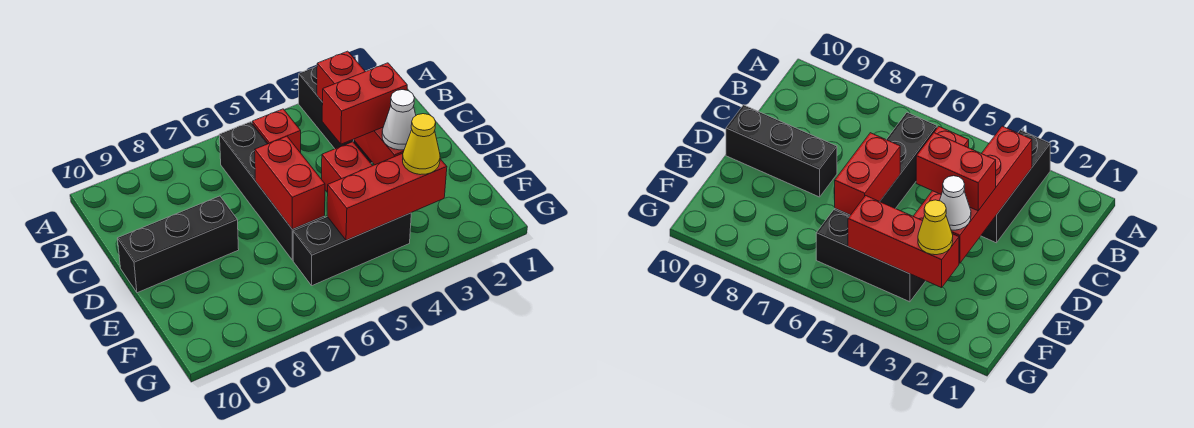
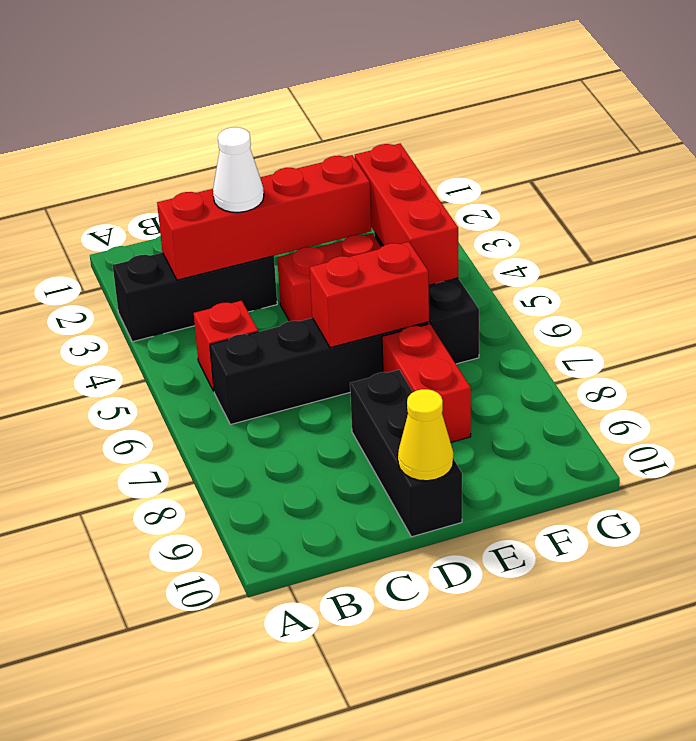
red brick D3:D4 level 3 -> red brick E7:E8 level 1
white cone E3 level 3 -> white cone C3 level 3
yellow cone F3 level 3 -> yellow cone D10 level 2

